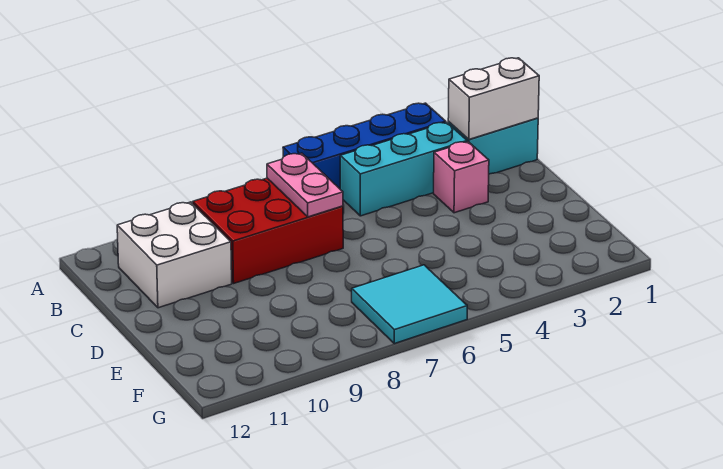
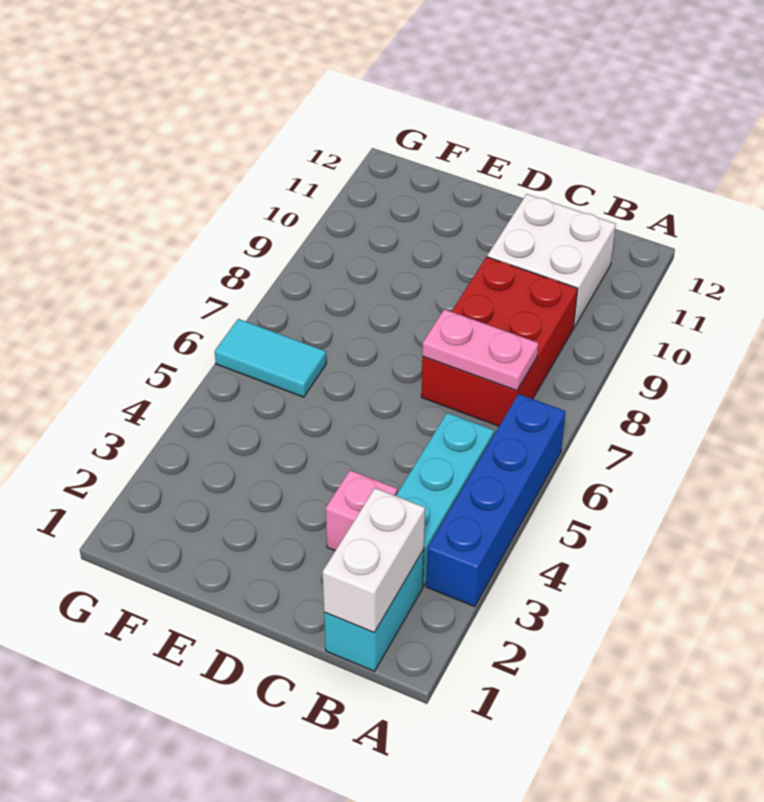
cyan tile F6:G7 level 1 -> cyan tile F6:G6 level 1

